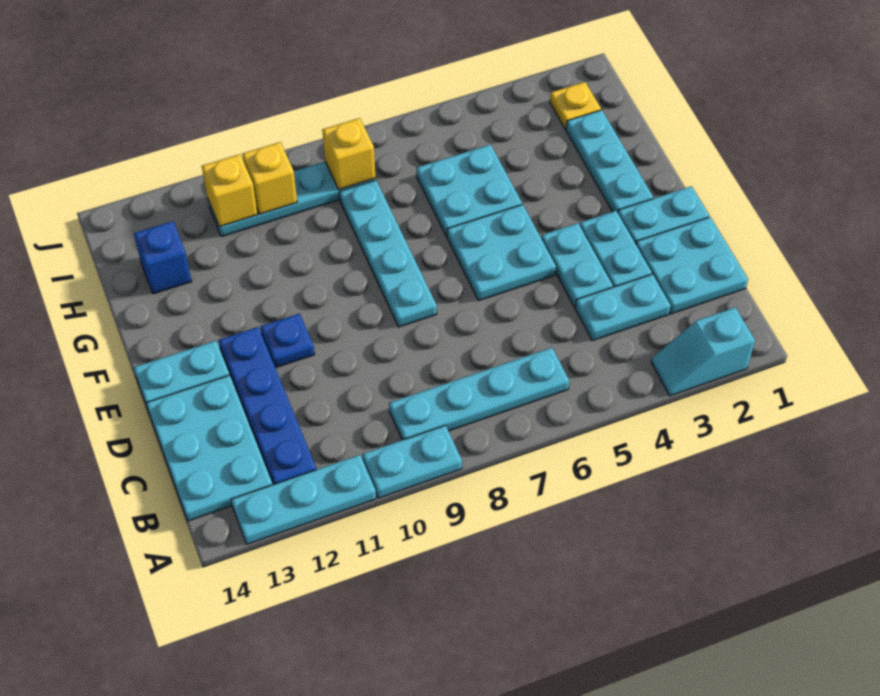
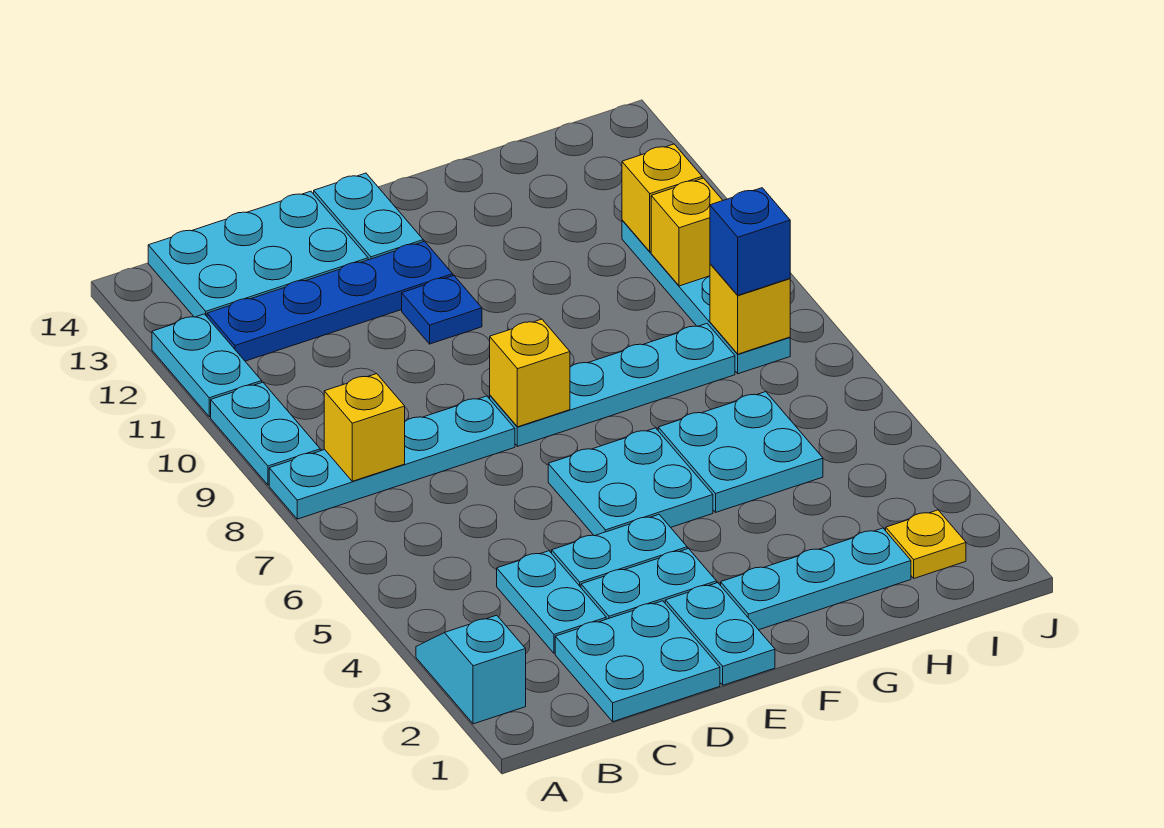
cyan plate A11:A13 level 1 -> cyan plate A11:A12 level 1
cyan plate B6:B9 level 1 -> cyan plate A8:D8 level 1
none -> yellow brick B8 level 2
none -> yellow brick E8 level 2
blue brick H13 level 1 -> blue brick I8 level 3

